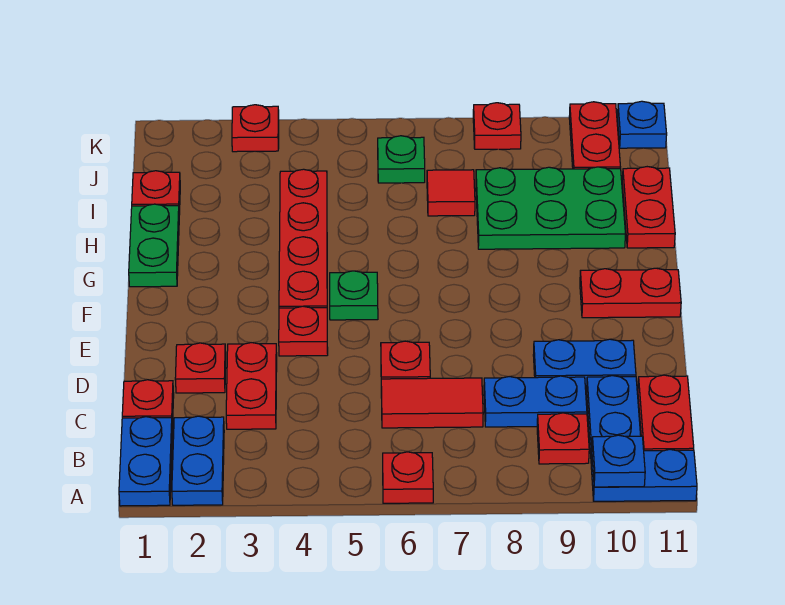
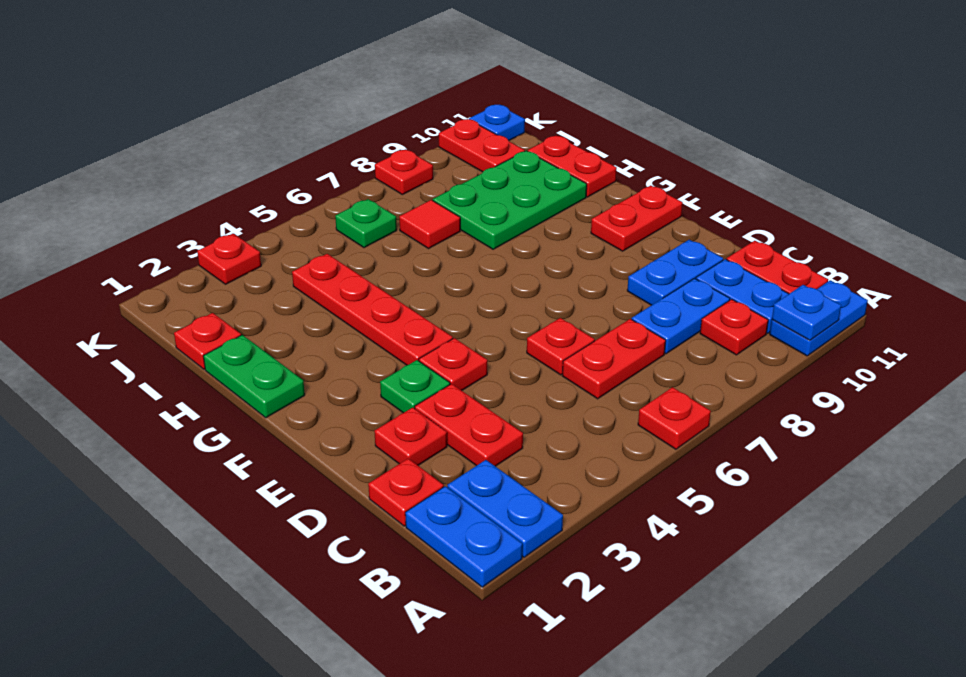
red tile C6:C7 level 1 -> red plate C6:C7 level 1
green plate F5 level 1 -> green plate E3 level 1

